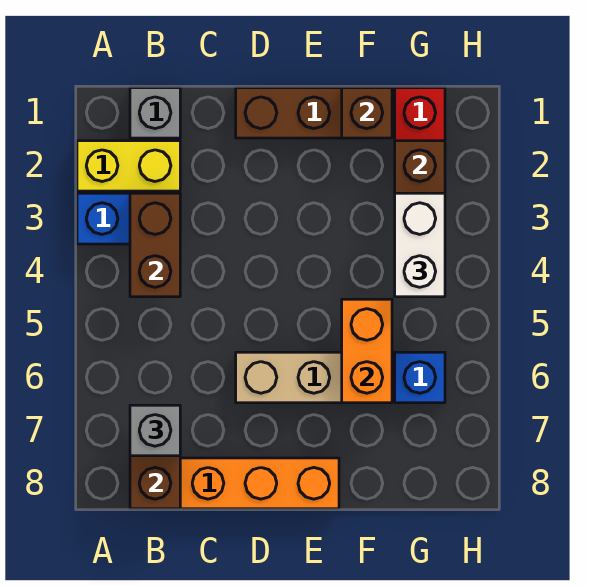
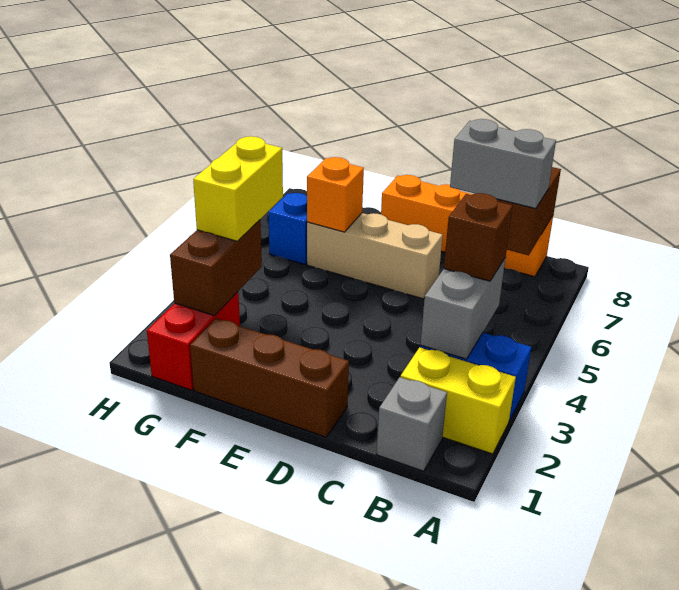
brown brick B3:B4 level 2 -> grey brick B3:B4 level 2
grey brick B7 level 3 -> grey brick B7:C7 level 3
brown brick F1 level 2 -> brown brick B4 level 3
orange brick F5:F6 level 2 -> orange brick F6 level 2
white brick G3:G4 level 3 -> yellow brick G3:G4 level 3

